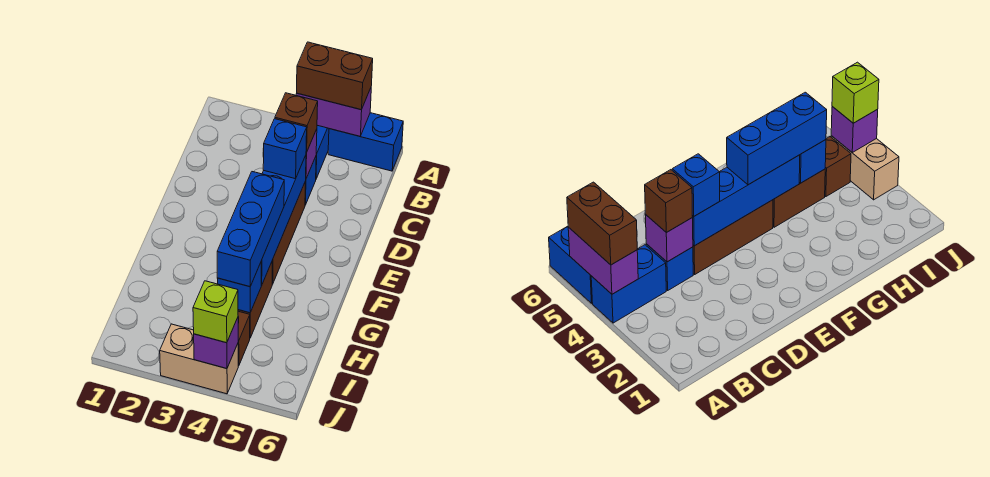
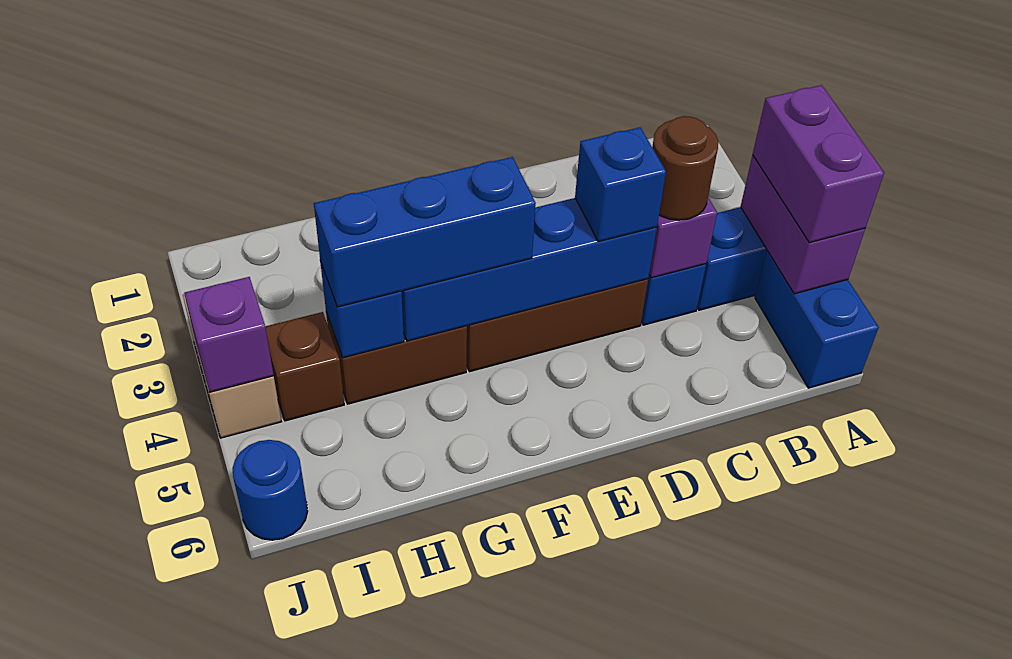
brown brick A4:A5 level 3 -> purple brick A4:A5 level 3
brown brick C4 level 3 -> brown round brick C4 level 3
lime brick J4 level 3 -> none
none -> blue round brick J6 level 1

